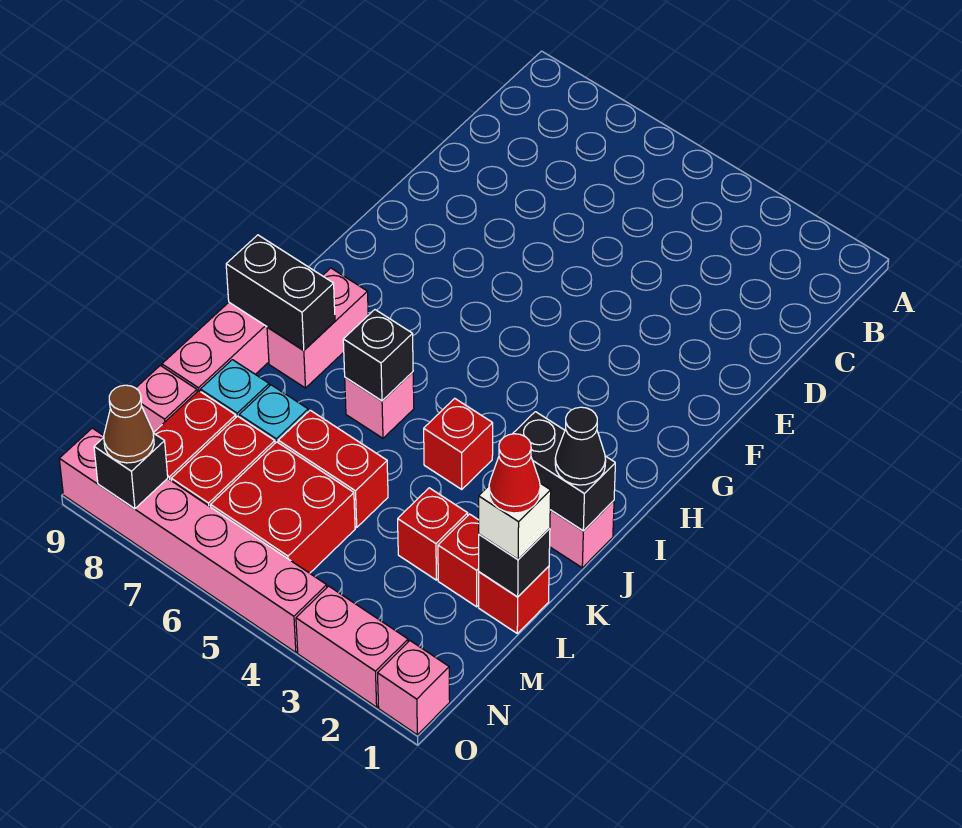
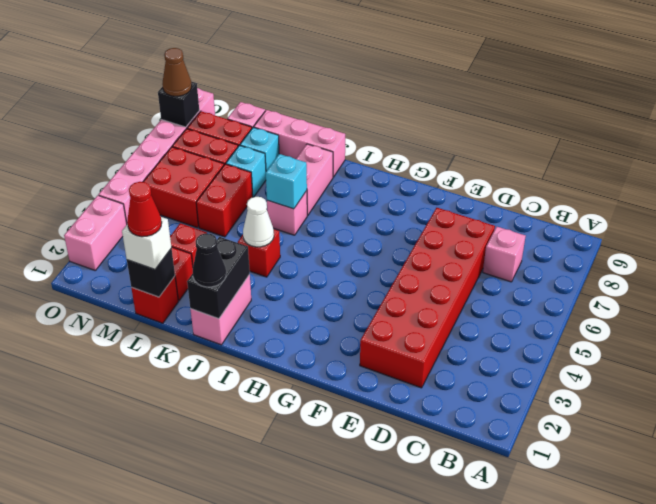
none -> red brick D2:E7 level 1
pink brick I8:J8 level 1 -> pink brick J7:J8 level 1
none -> white cone J4 level 2
black brick J6 level 2 -> cyan brick J6 level 2
black brick J8:J9 level 2 -> none
pink brick O1 level 1 -> pink brick C7 level 1

